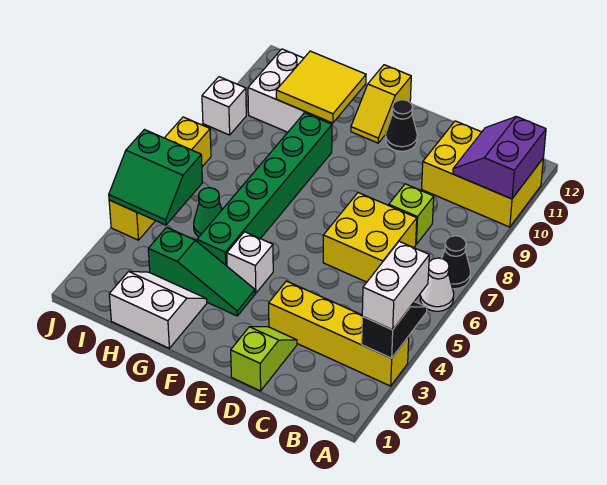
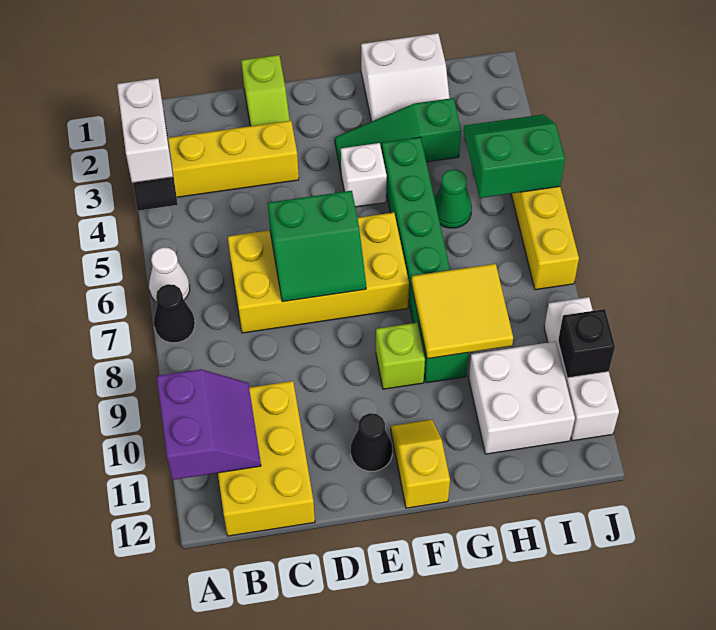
yellow brick A10:C11 level 1 -> yellow brick B10:C12 level 1
yellow brick C6:D7 level 1 -> yellow brick C6:F7 level 1
lime brick C8 level 1 -> lime brick F9 level 1
none -> green slope D6:E7 level 2 top 6
yellow tile G10:H11 level 2 -> yellow tile G8:H9 level 2
white brick J9 level 1 -> white brick J9:J11 level 1
none -> black brick J10 level 2

